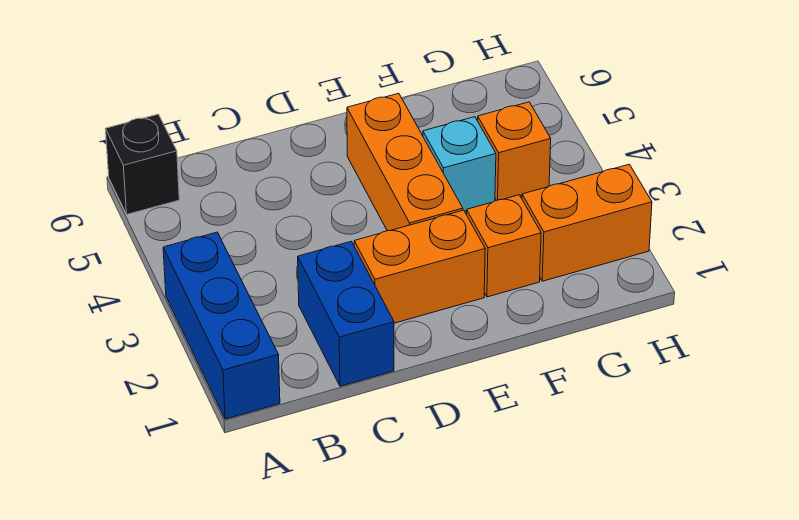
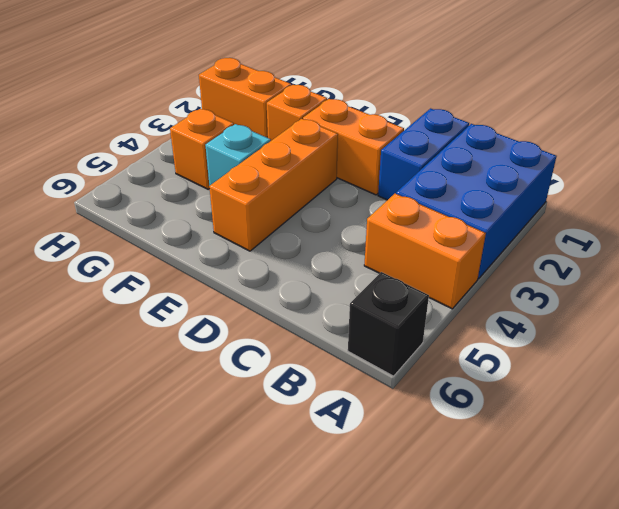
blue brick A1:A3 level 1 -> blue brick A1:B3 level 1
none -> orange brick A4:B4 level 1

